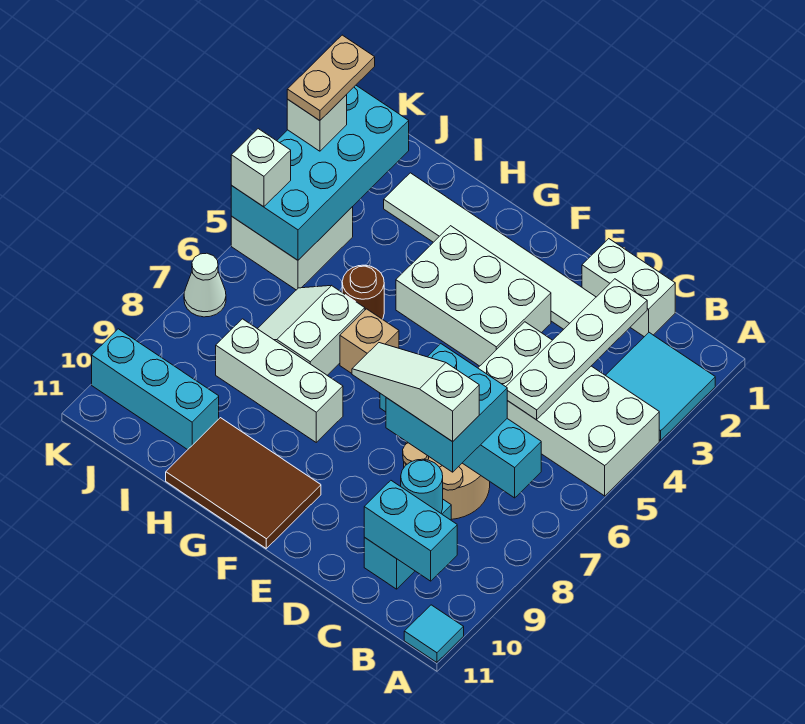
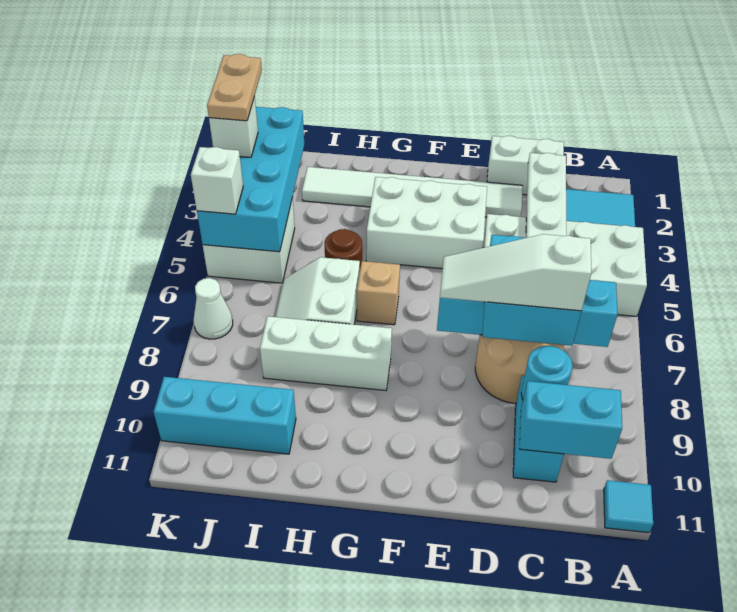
brown tile F10:H11 level 1 -> none

